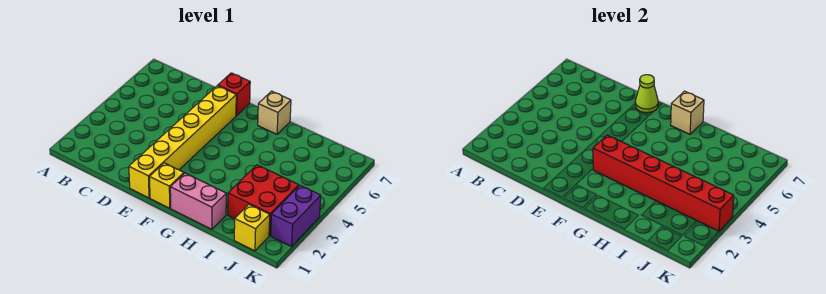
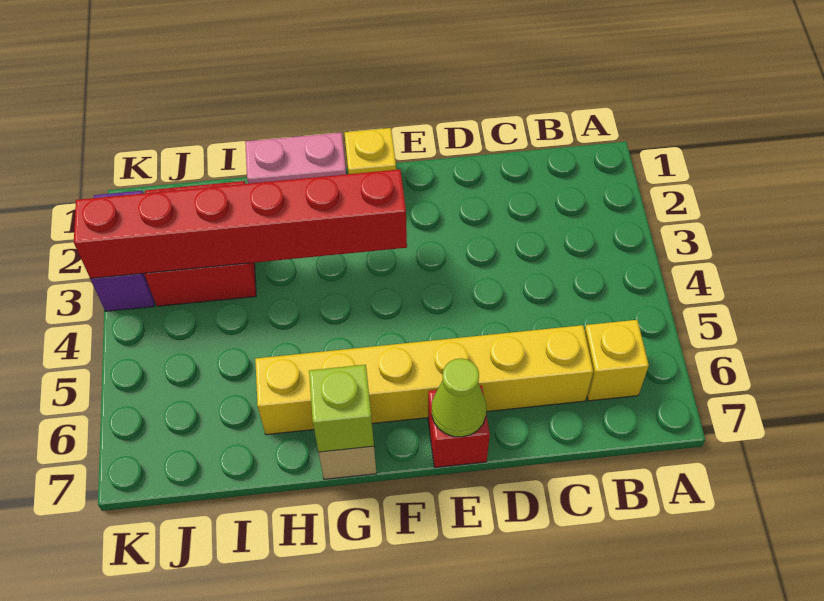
yellow brick E1:E6 level 1 -> yellow brick C6:H6 level 1
tan brick G7 level 2 -> lime brick G7 level 2
yellow brick J1 level 1 -> yellow brick B6 level 1

